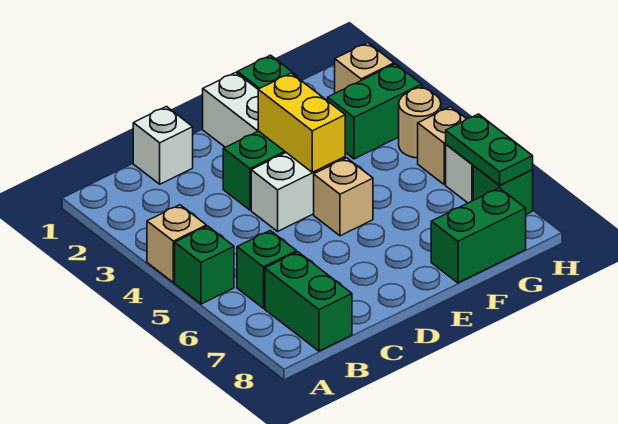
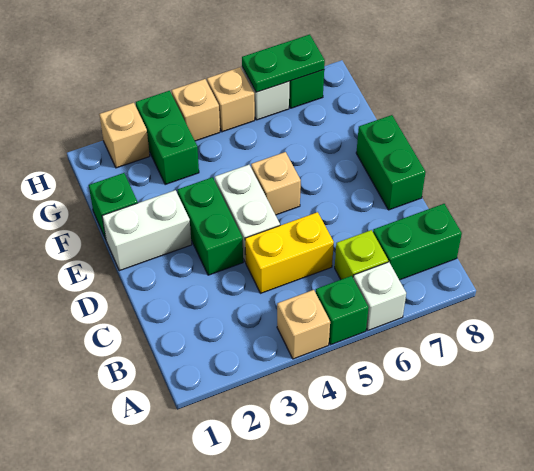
green brick B6 level 1 -> lime brick B6 level 1
white brick C1 level 1 -> white brick A6 level 1
yellow brick E3:E4 level 2 -> yellow brick C4:C5 level 1
green brick F8:G8 level 1 -> green brick D8:E8 level 1
tan round brick H4 level 1 -> tan brick H4 level 1

